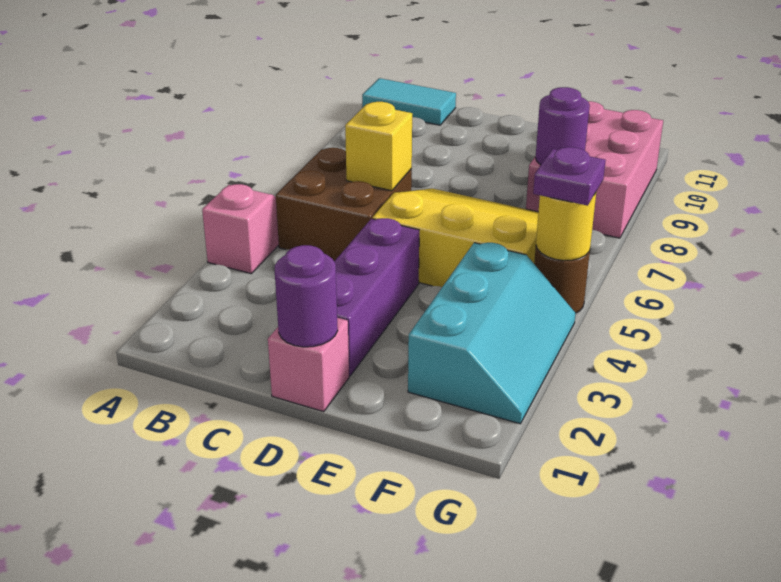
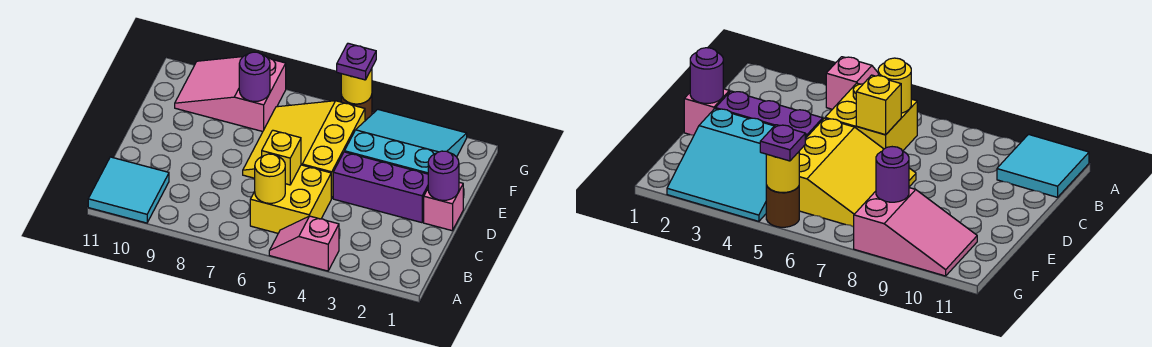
cyan tile A11:B11 level 1 -> cyan tile A10:B11 level 1
brown brick B5:C6 level 1 -> yellow brick B5:C6 level 1
none -> yellow round brick B6 level 2
cyan slope F2:G4 level 1 top F -> cyan slope E2:G4 level 1 top E
pink brick F8:G10 level 1 -> pink slope F8:G10 level 1 top 8

